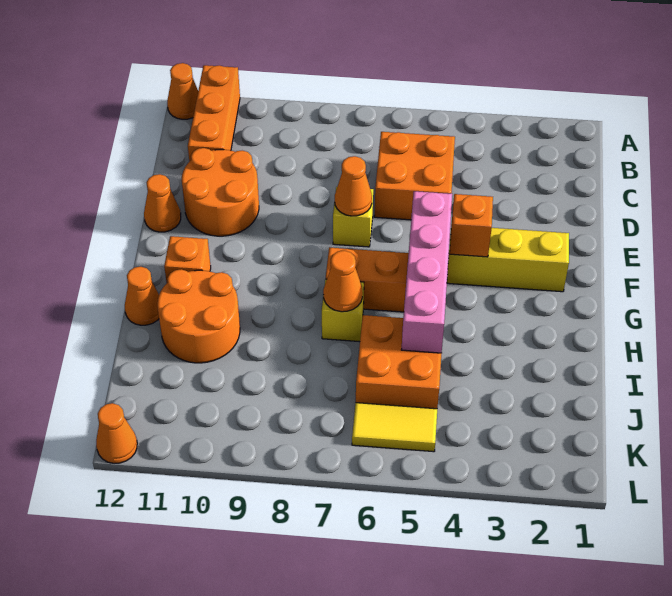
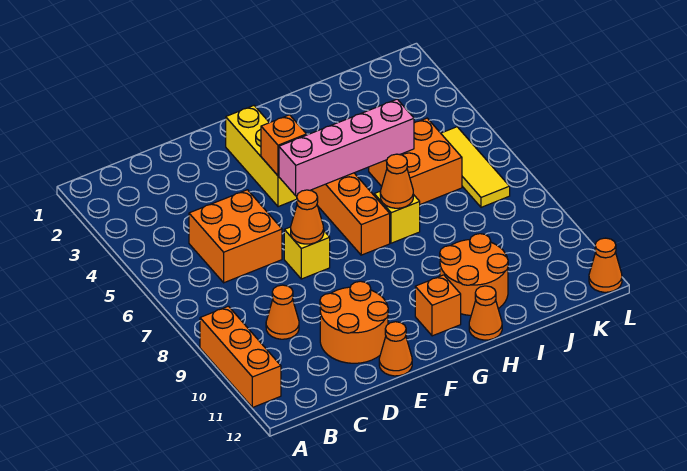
orange brick A11:C11 level 1 -> orange brick A9:A11 level 1
orange cone A12 level 1 -> orange cone C9 level 1
yellow tile K5:K6 level 1 -> yellow tile K5:K7 level 1

